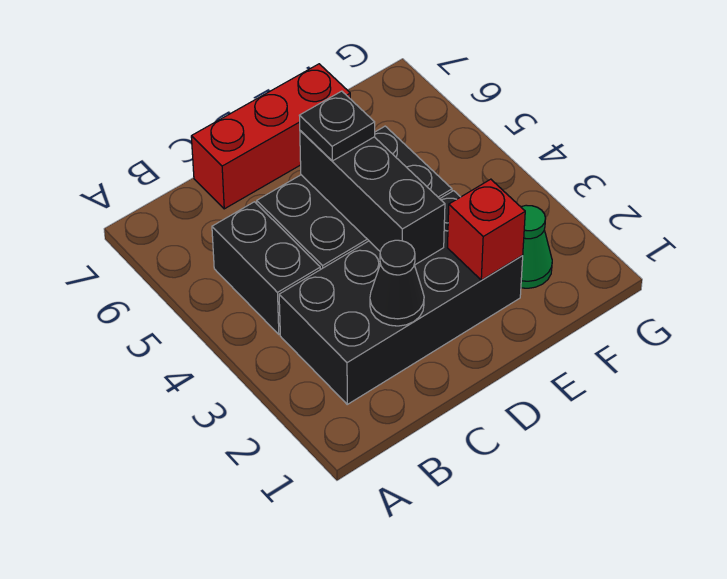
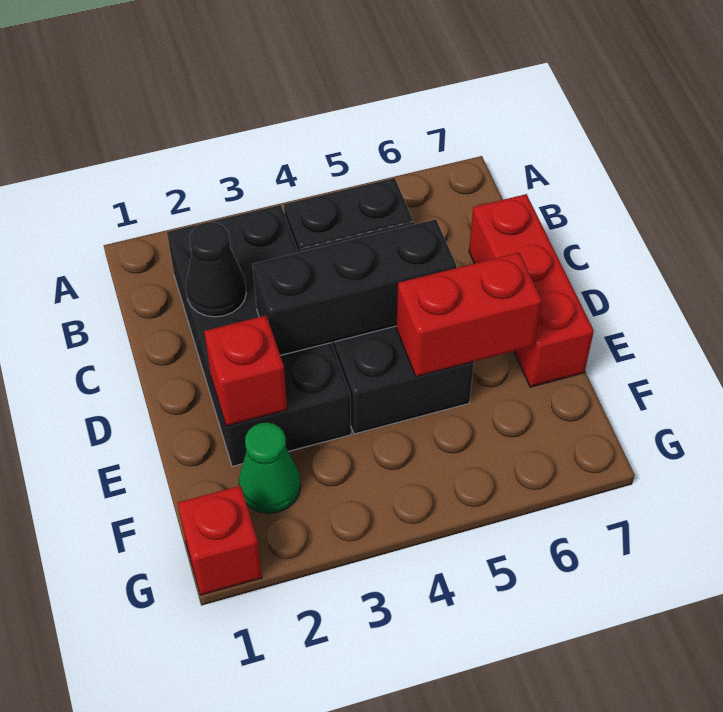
black plate D5 level 3 -> none
none -> red brick E5:E6 level 2
none -> red brick G1 level 1

